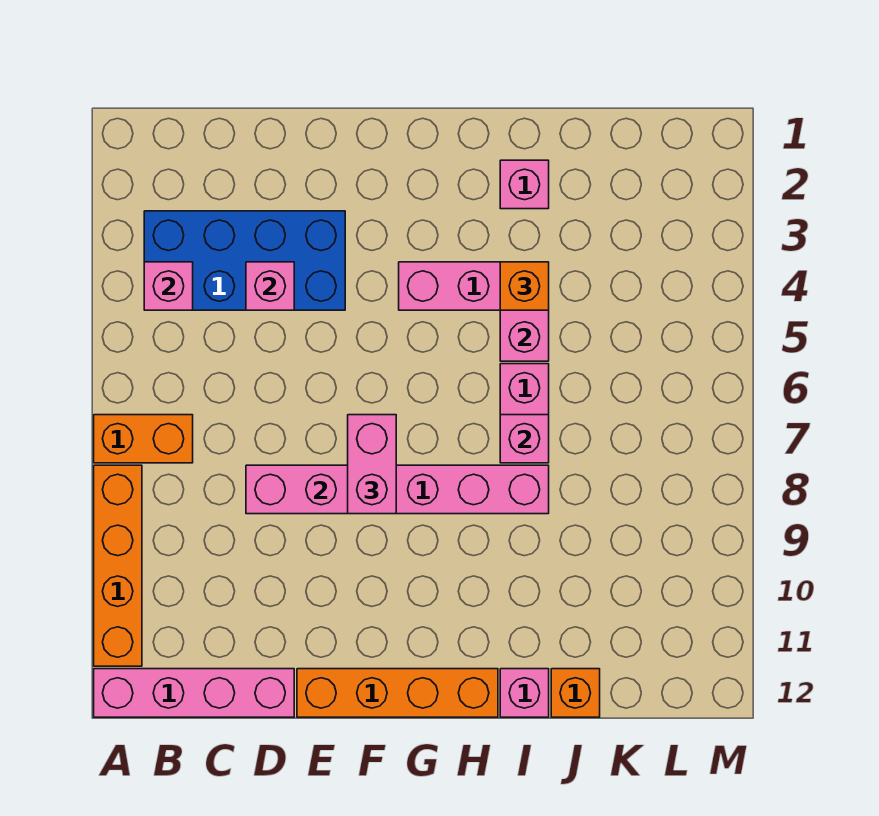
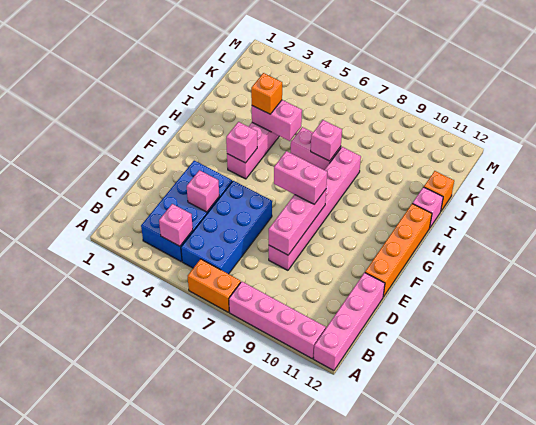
orange brick A7:B7 level 1 -> orange brick A6:A7 level 1
orange brick A8:A11 level 1 -> pink brick A8:A11 level 1
none -> blue brick B5:E6 level 1
pink brick I2 level 1 -> pink brick G4 level 2

